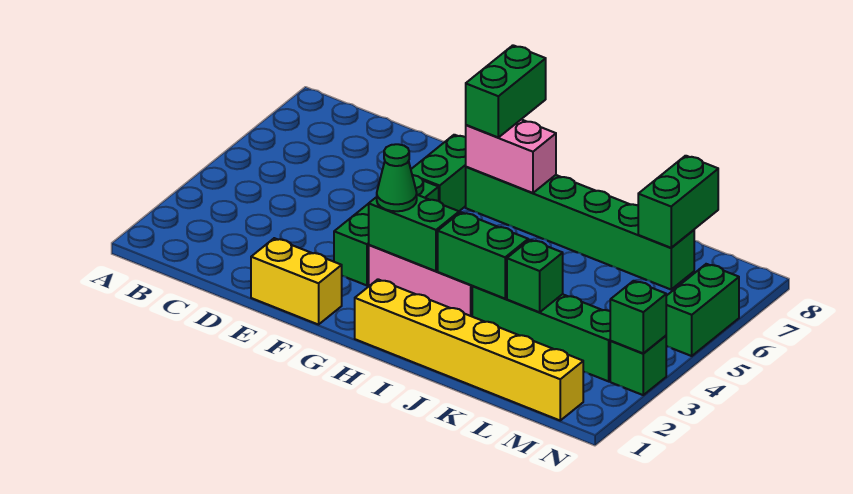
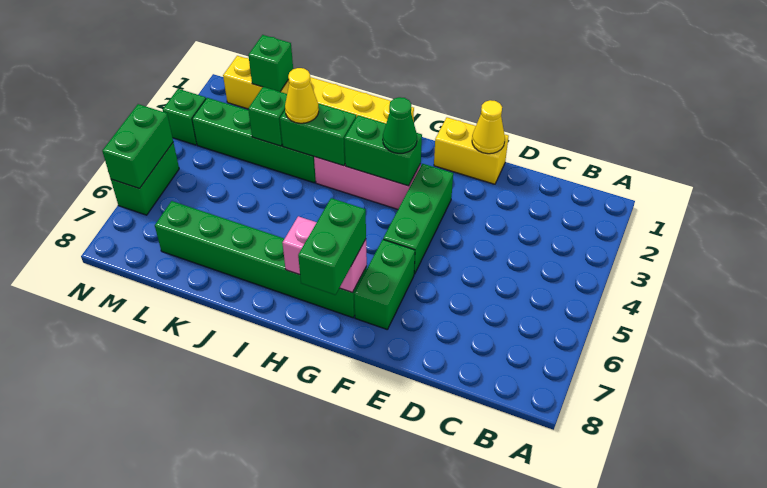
none -> yellow cone E1 level 2
none -> yellow cone J3 level 3
green brick L7:L8 level 2 -> green brick N5:N6 level 2
green brick N3 level 2 -> green brick L1 level 2

